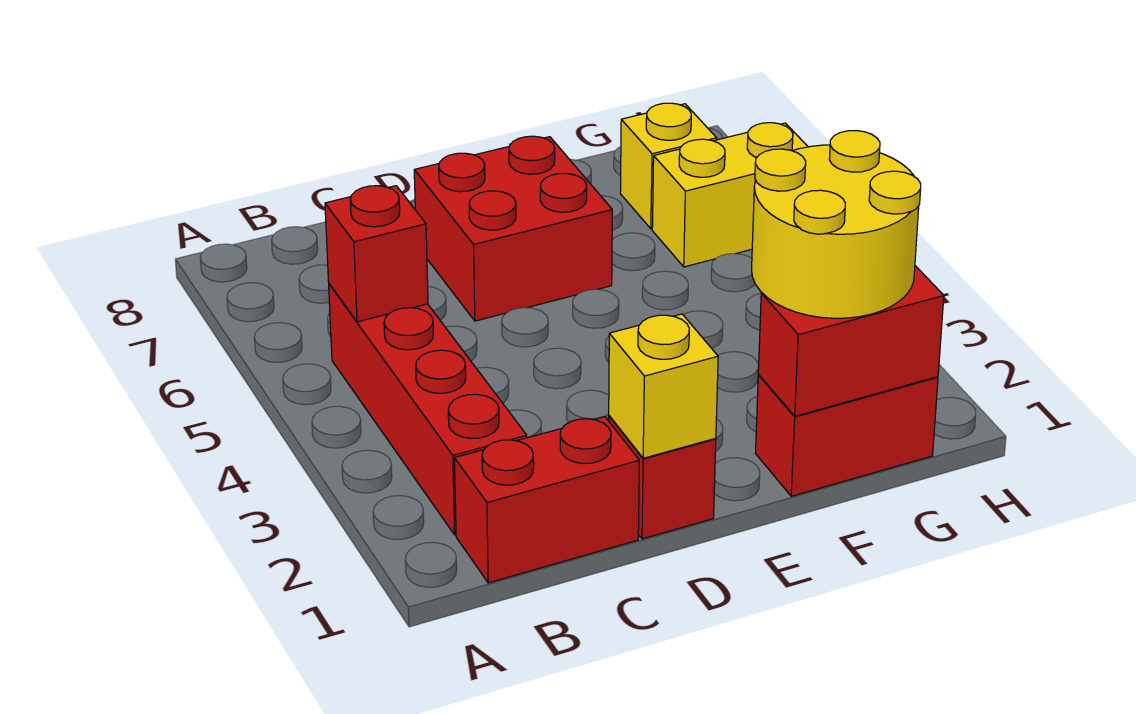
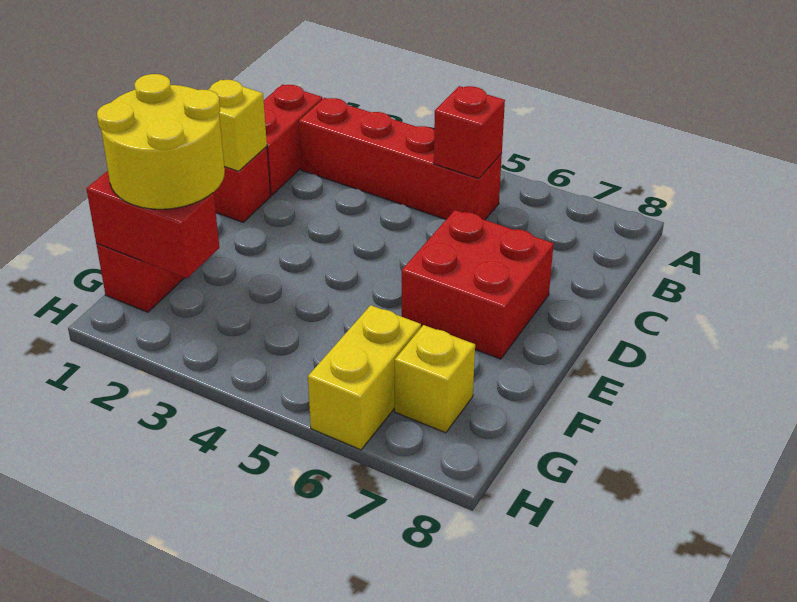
red brick F1:G1 level 2 -> red brick G1:G2 level 2

